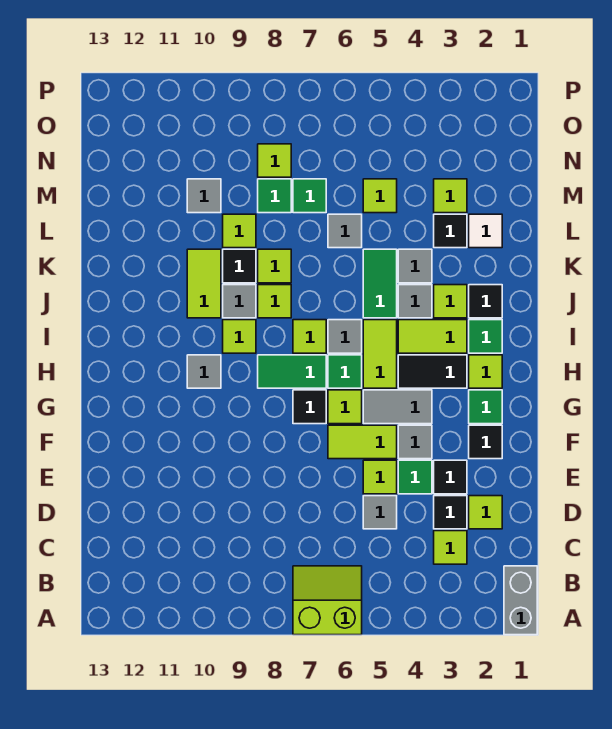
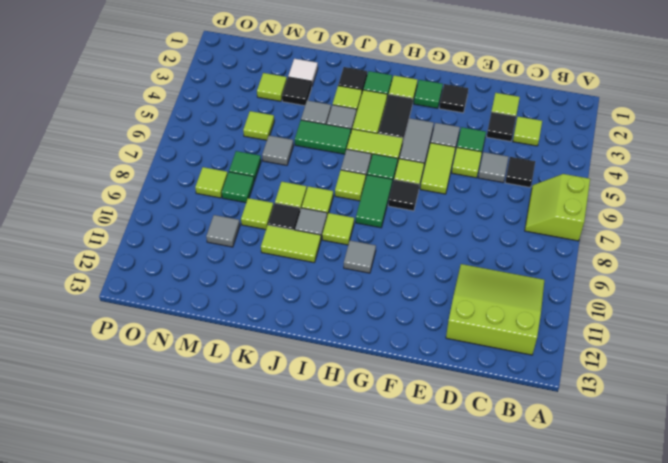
grey brick A1:B1 level 1 -> none
none -> lime slope B10:D12 level 1 top 12
black tile E3 level 1 -> black tile C5 level 1

